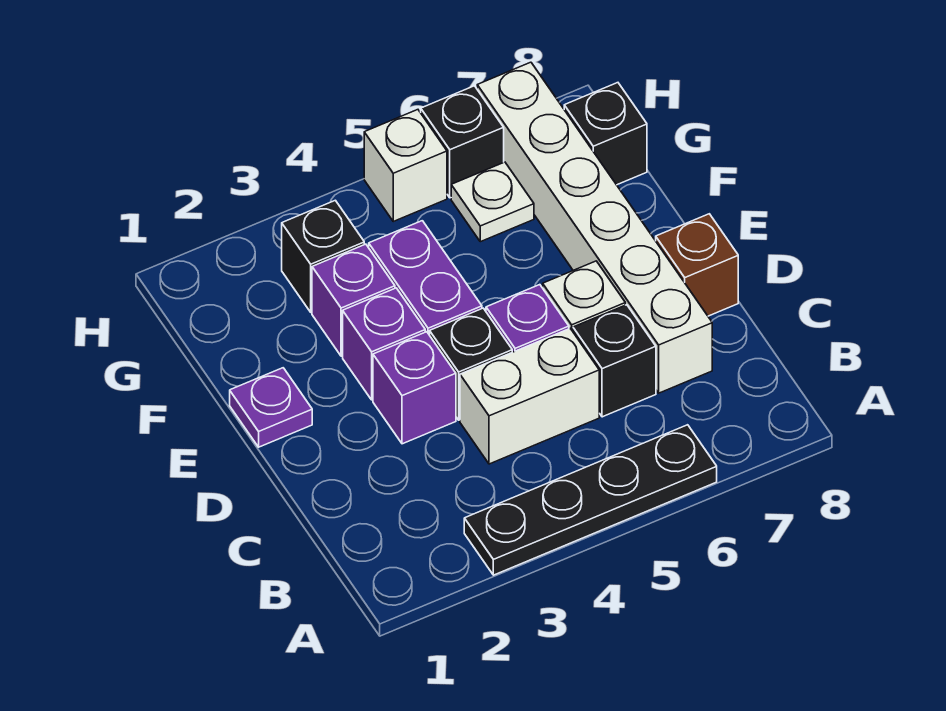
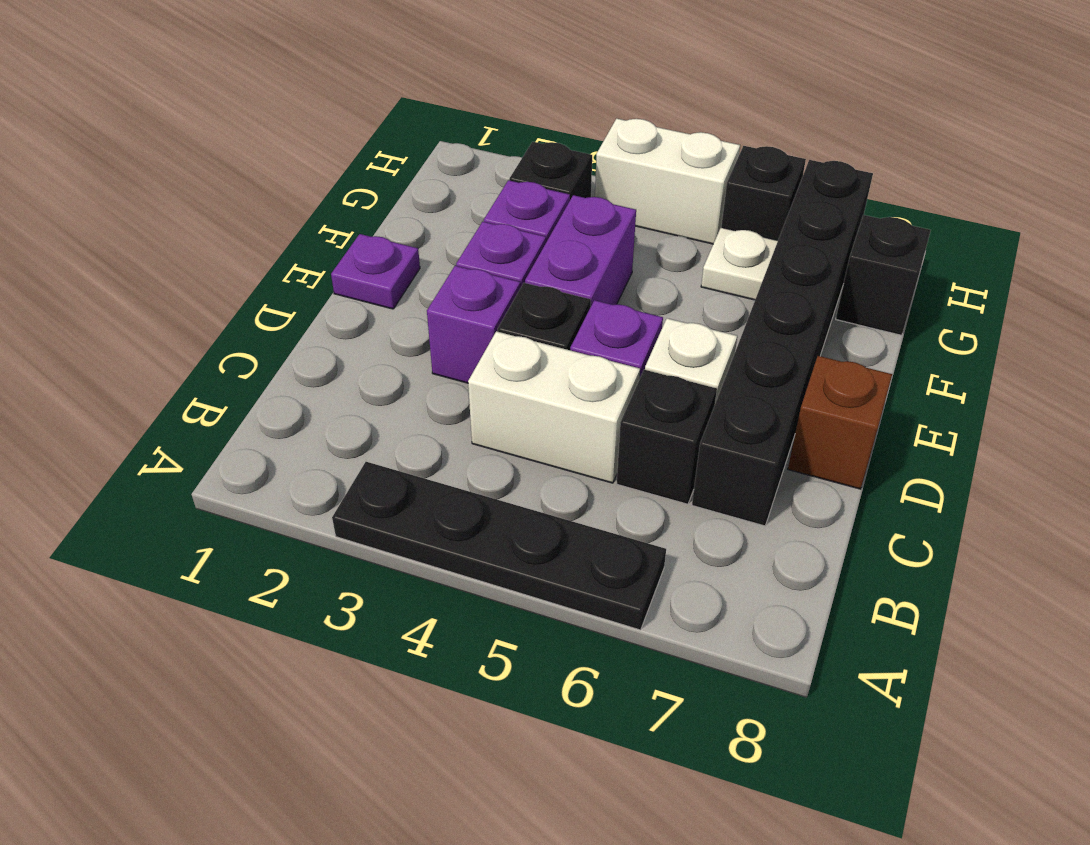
white brick C7:H7 level 1 -> black brick C7:H7 level 1
white brick H5 level 1 -> white brick H4:H5 level 1

